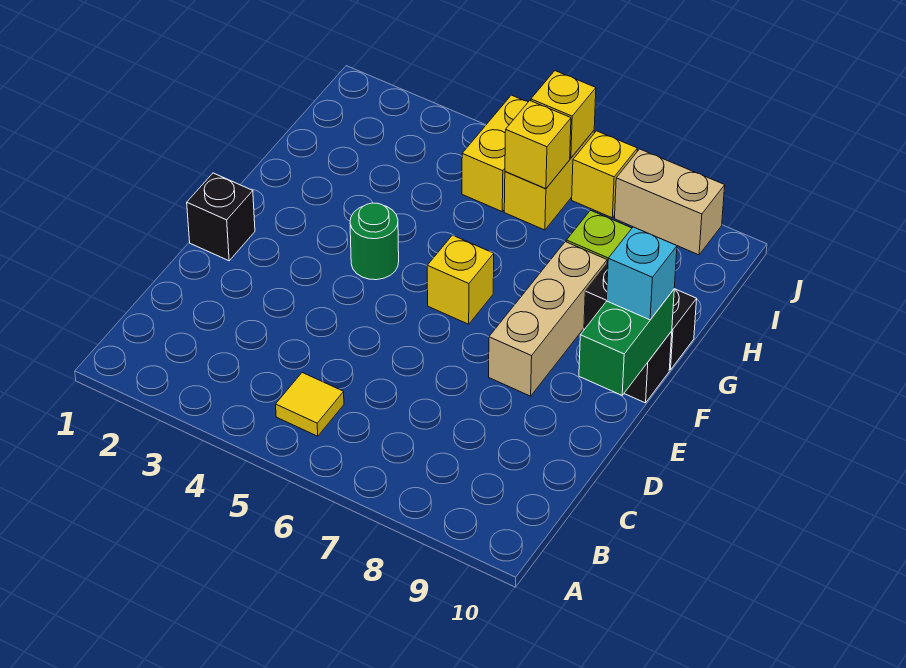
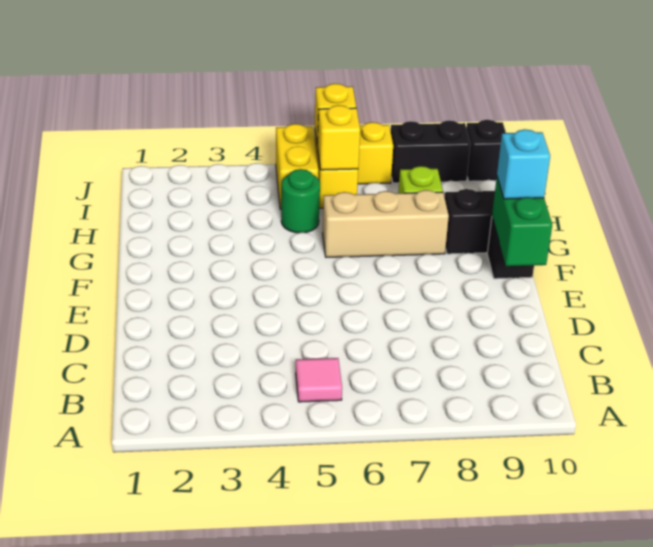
yellow tile B5 level 1 -> pink tile B5 level 1
black brick E1 level 1 -> black brick J10 level 1
tan brick E8:G8 level 1 -> tan brick G6:G8 level 1
green round brick F4 level 1 -> green round brick H5 level 1
yellow brick F6 level 1 -> none
tan brick J8:J9 level 1 -> black brick J8:J9 level 1

